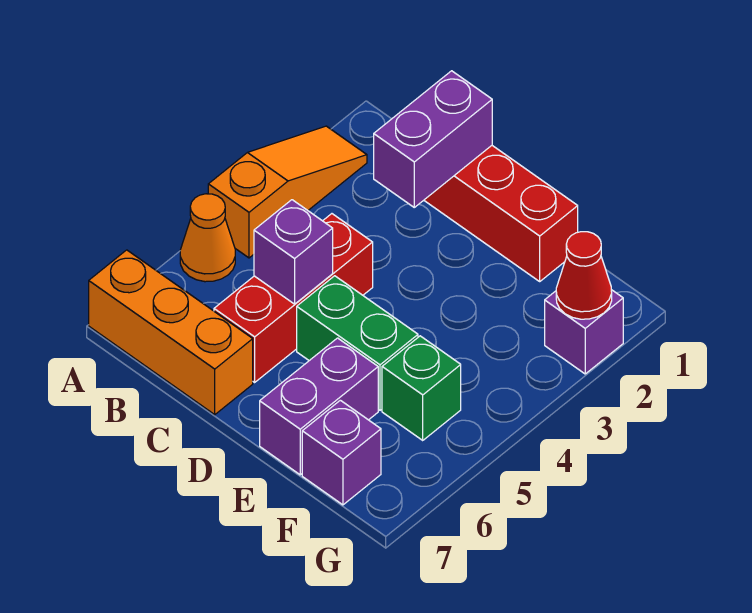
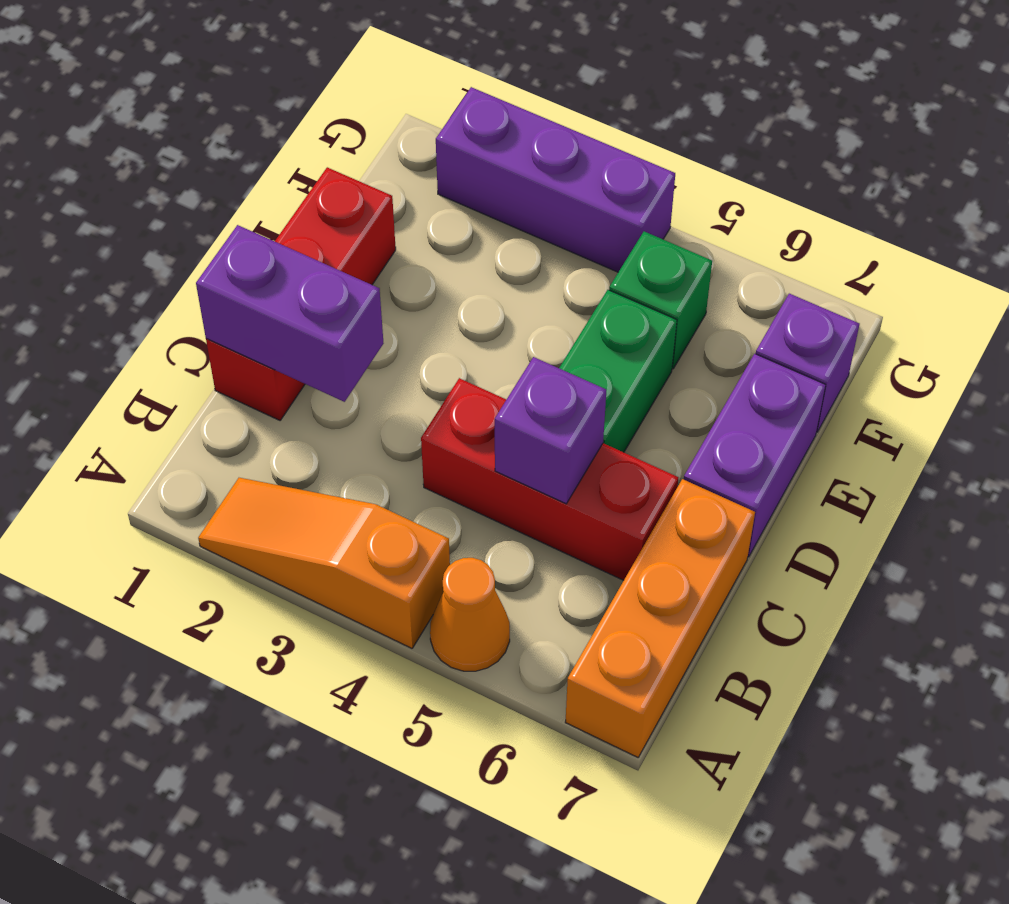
purple brick E6:E7 level 1 -> purple brick D7:E7 level 1
purple brick G2 level 1 -> purple brick G2:G4 level 1
red cone G2 level 2 -> none

